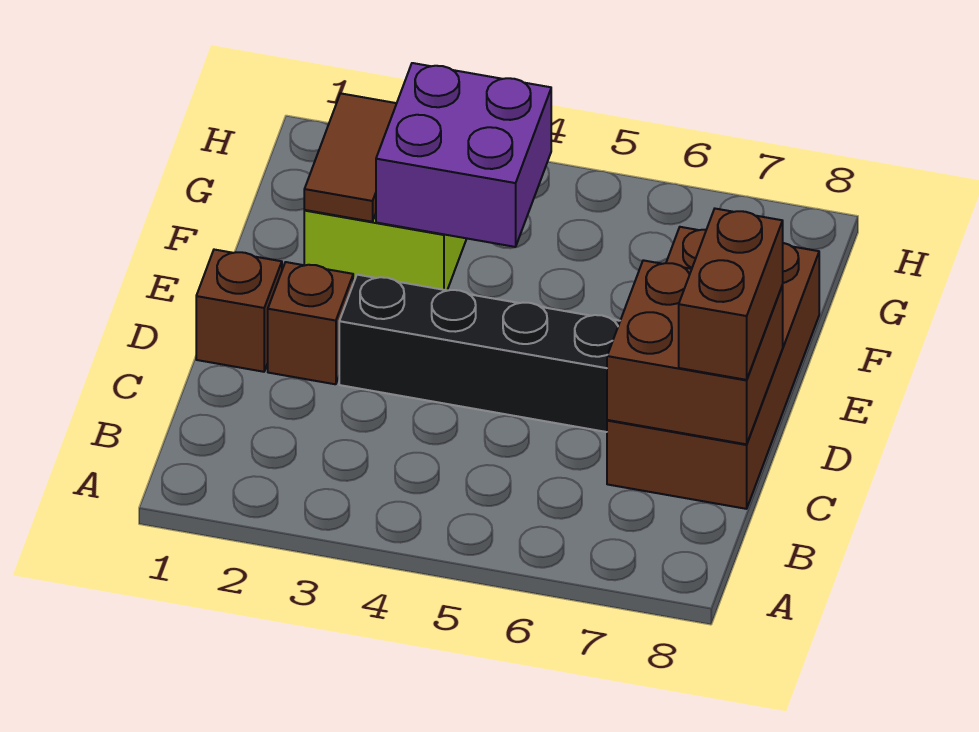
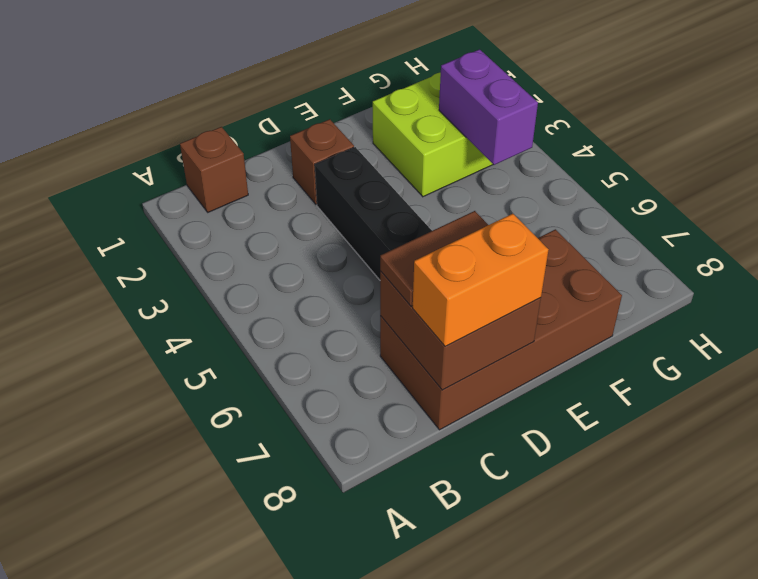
brown brick C8:D8 level 3 -> orange brick C8:D8 level 3
brown brick D1 level 1 -> brown brick B1 level 1
brown tile F2:G2 level 2 -> brown tile C7:D7 level 3
purple brick F3:G4 level 2 -> purple brick G3:G4 level 2

